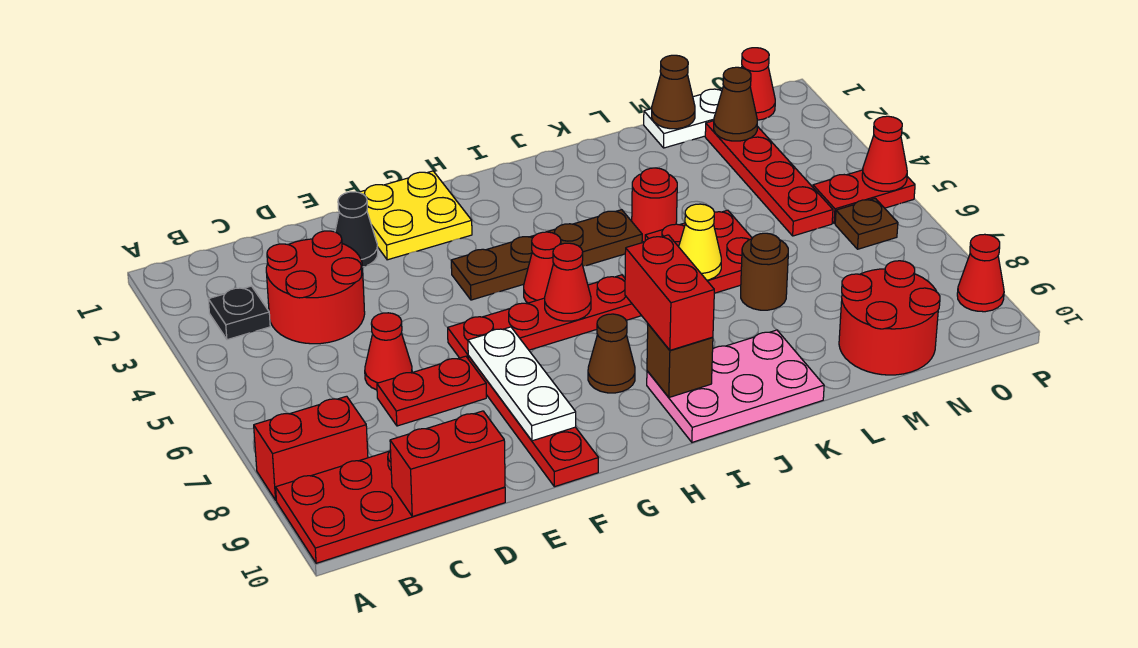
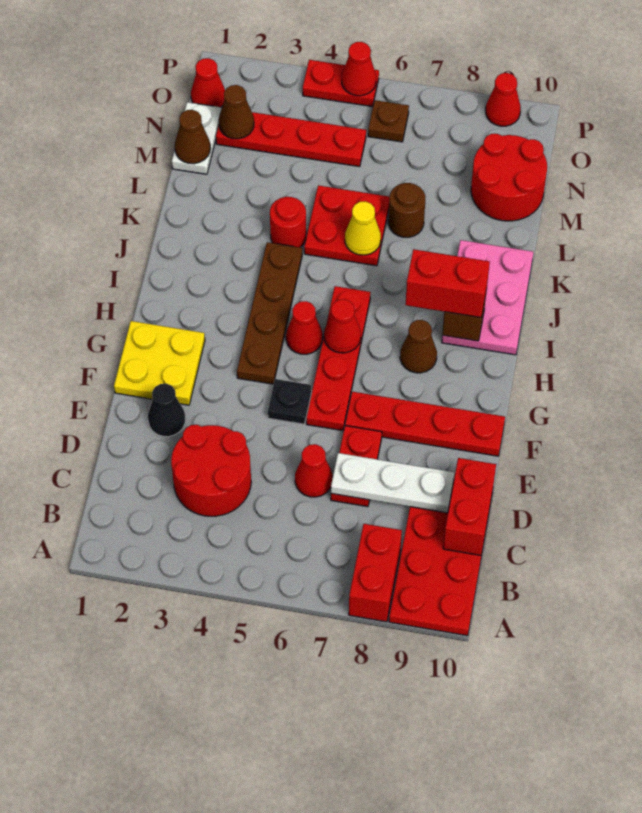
black plate B3 level 1 -> black plate F5 level 1
white plate F7:F9 level 2 -> white plate D7:D9 level 2
red plate O5:P5 level 1 -> red plate P4:P5 level 1

